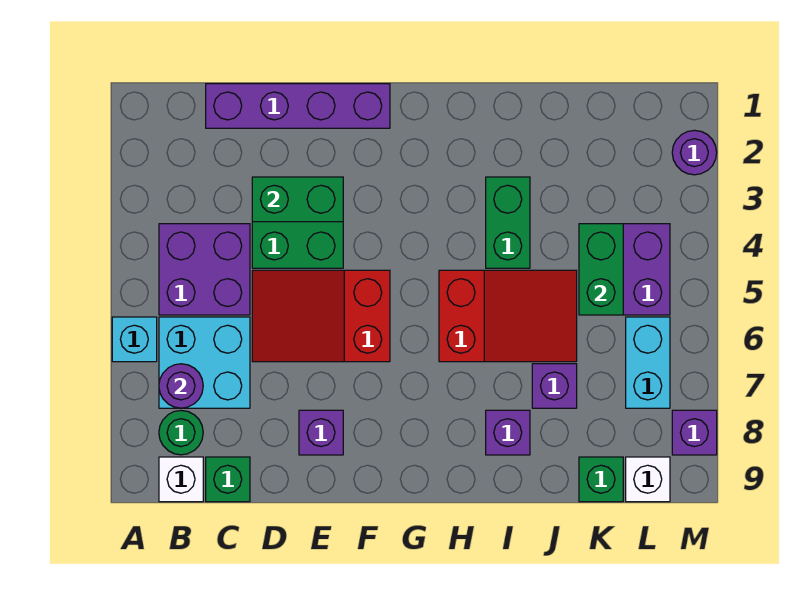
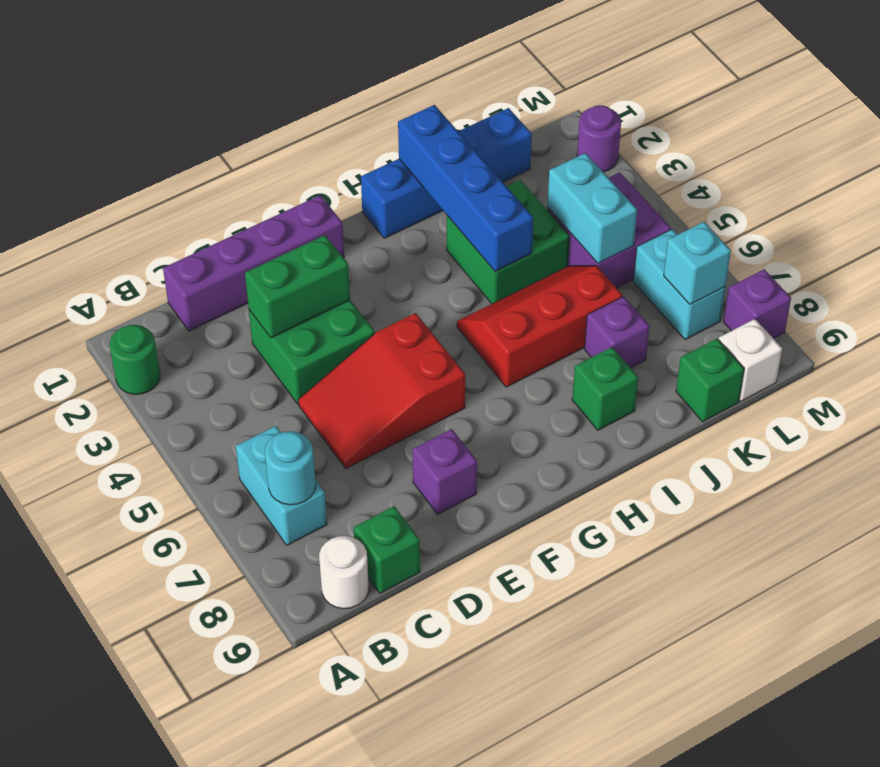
cyan brick A6 level 1 -> cyan brick L7 level 2
purple brick B4:C5 level 1 -> none
cyan brick B6:C7 level 1 -> cyan brick B6:B7 level 1
purple round brick B7 level 2 -> cyan round brick B7 level 2
green round brick B8 level 1 -> green round brick A2 level 1
white brick B9 level 1 -> white round brick B9 level 1
none -> blue brick H1:K1 level 1
red slope H5:J6 level 1 top H -> red slope H5:J6 level 1 top 6
none -> blue brick I1:I4 level 2
green brick I3:I4 level 1 -> green brick I3:J4 level 1
purple brick I8 level 1 -> green brick I8 level 1
green brick K4:K5 level 2 -> cyan brick K4:K5 level 2

